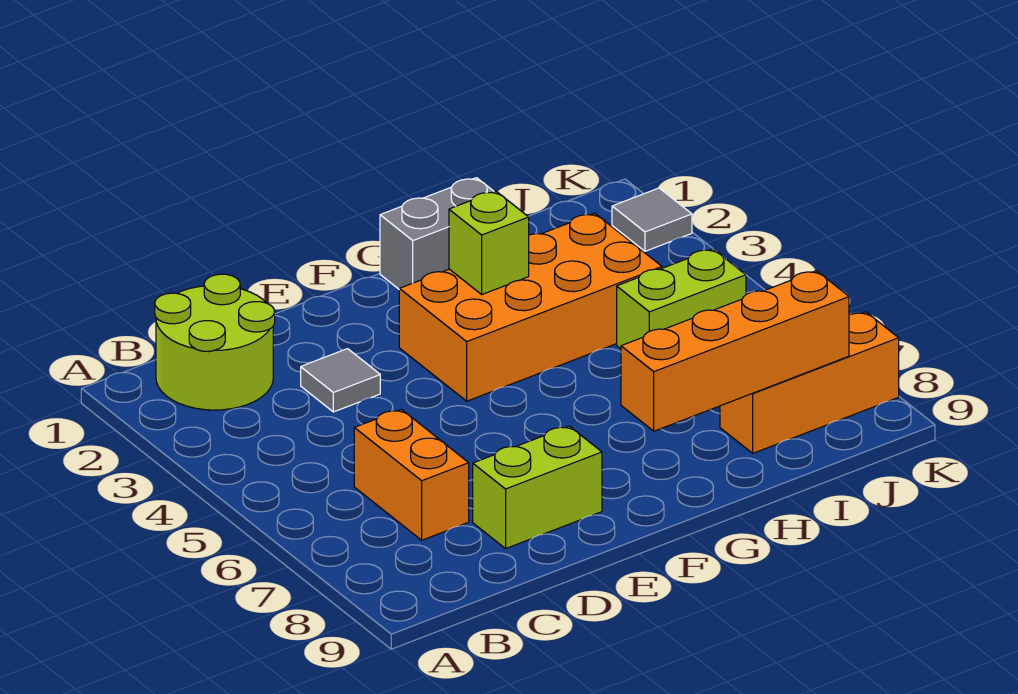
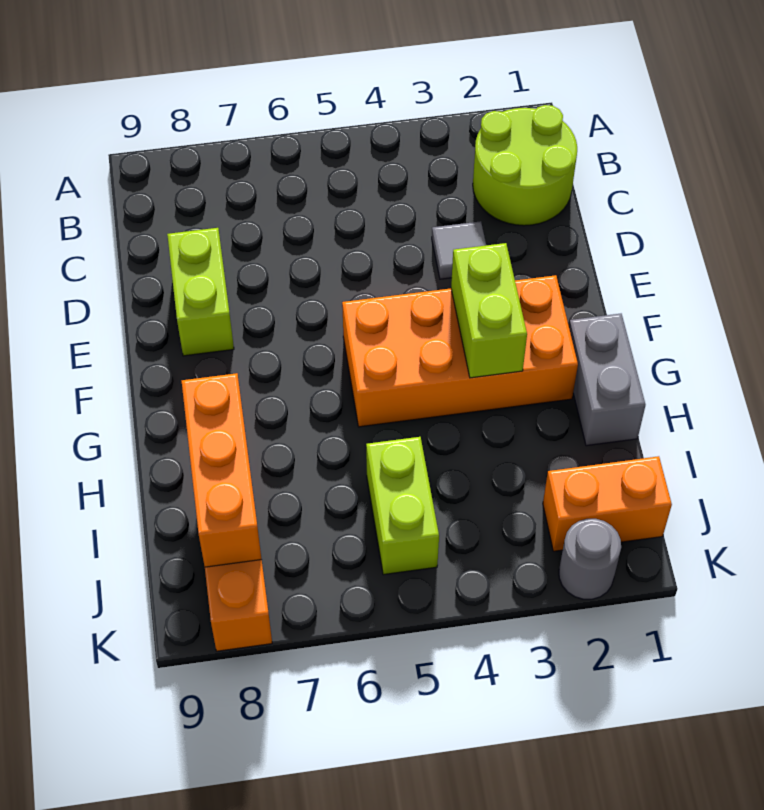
orange brick C6:C7 level 1 -> orange brick J1:J2 level 1
orange brick F3:I4 level 1 -> orange brick F2:G5 level 1
lime brick G3 level 2 -> lime brick F3:G3 level 2
orange brick G8:J8 level 2 -> orange brick H8:J8 level 2
grey tile K2 level 1 -> grey round brick K2 level 1

